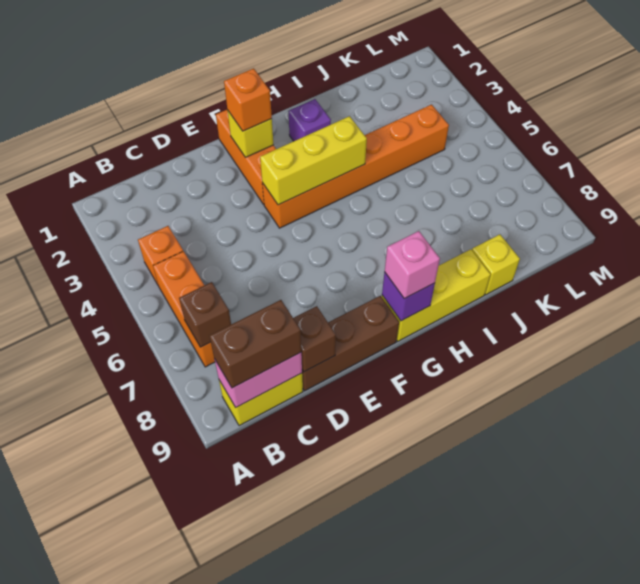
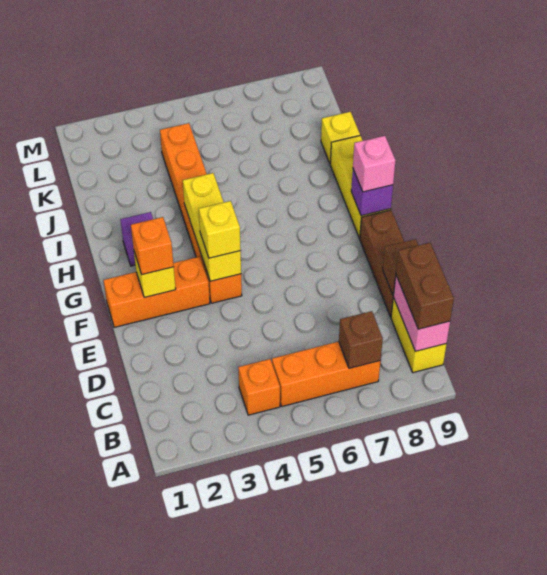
none -> yellow brick F4 level 3

